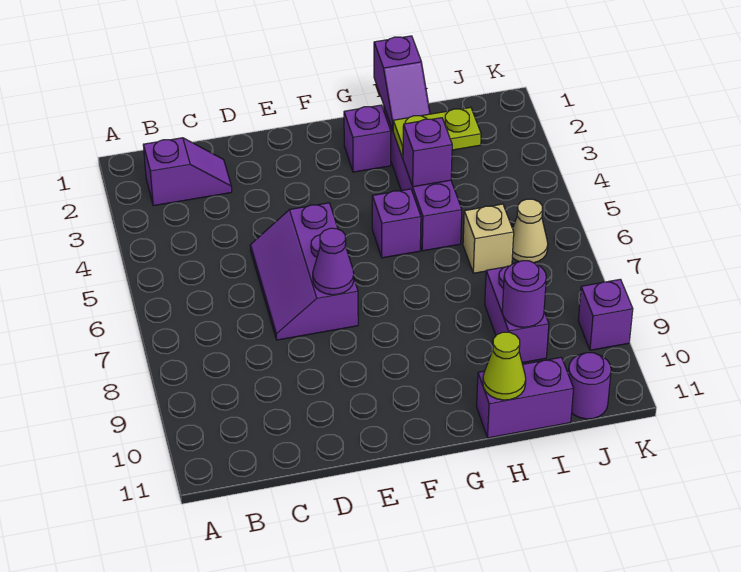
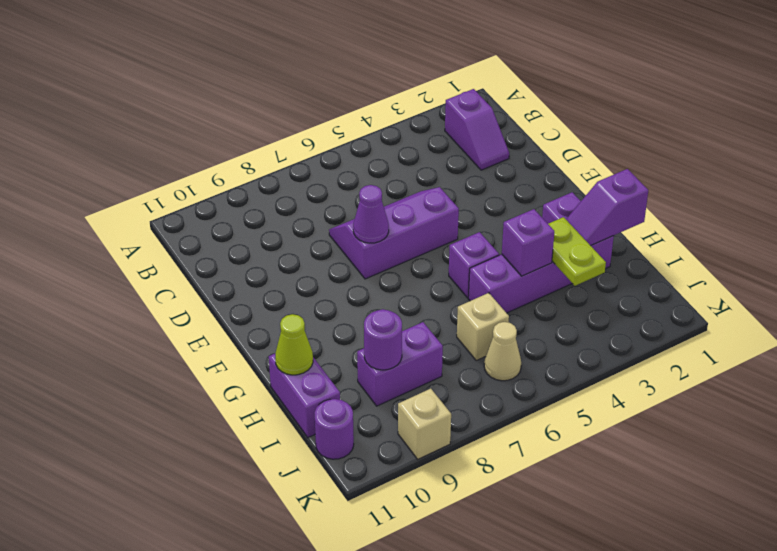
purple brick K9 level 1 -> tan brick K9 level 1

